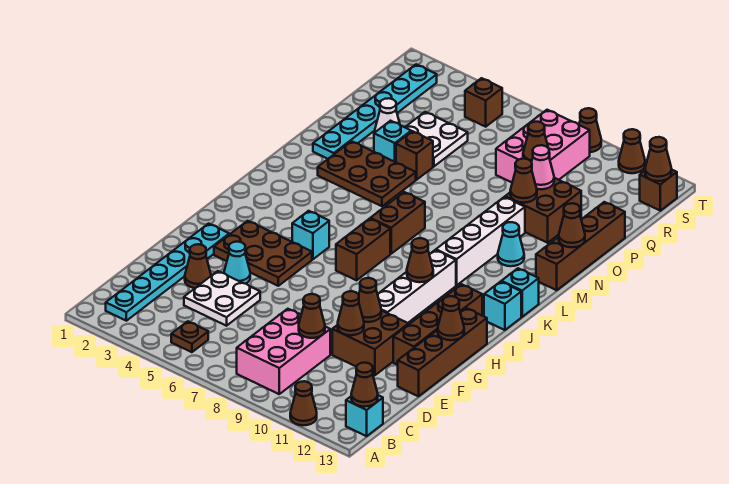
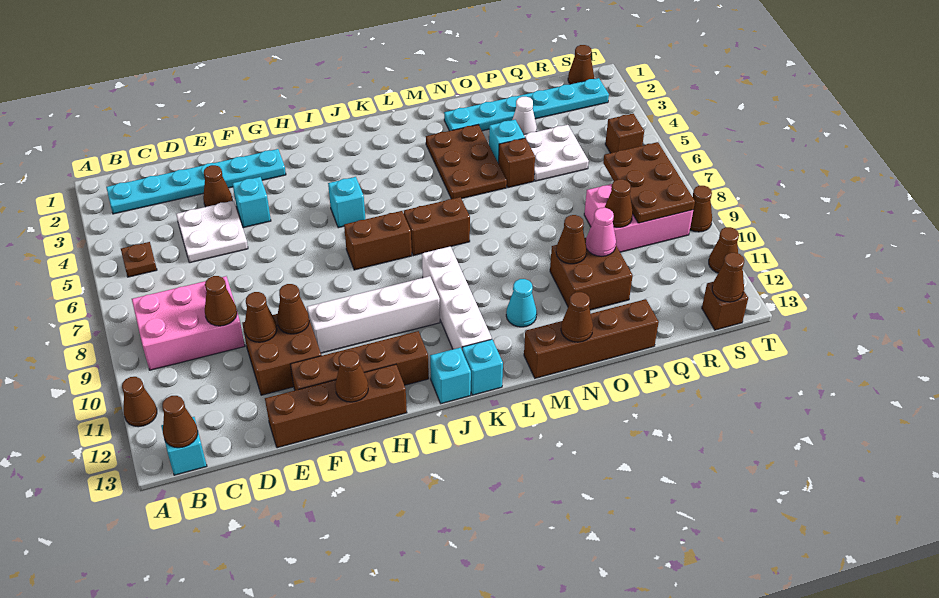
cyan cone F4 level 1 -> cyan brick F4 level 1
brown plate G3:H5 level 1 -> brown plate R7:S9 level 2
brown cone I10 level 2 -> brown cone S1 level 1
white brick K10:N10 level 1 -> white brick K9:K12 level 1

